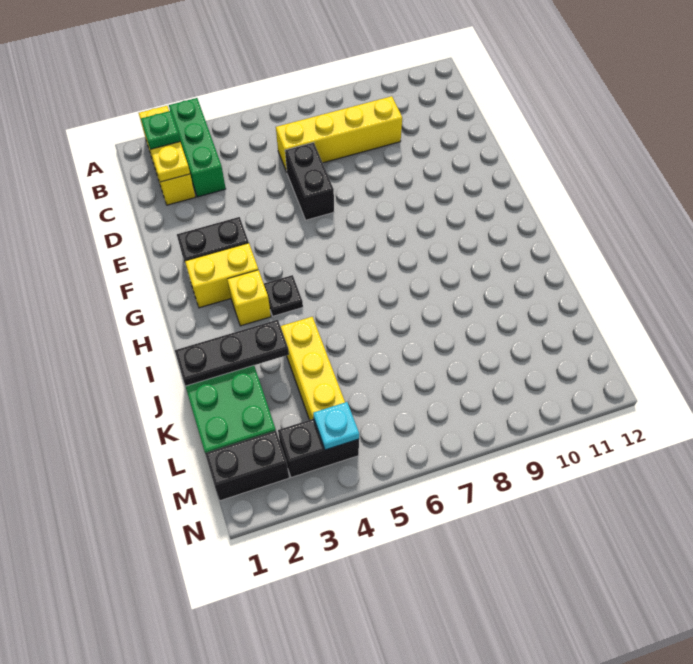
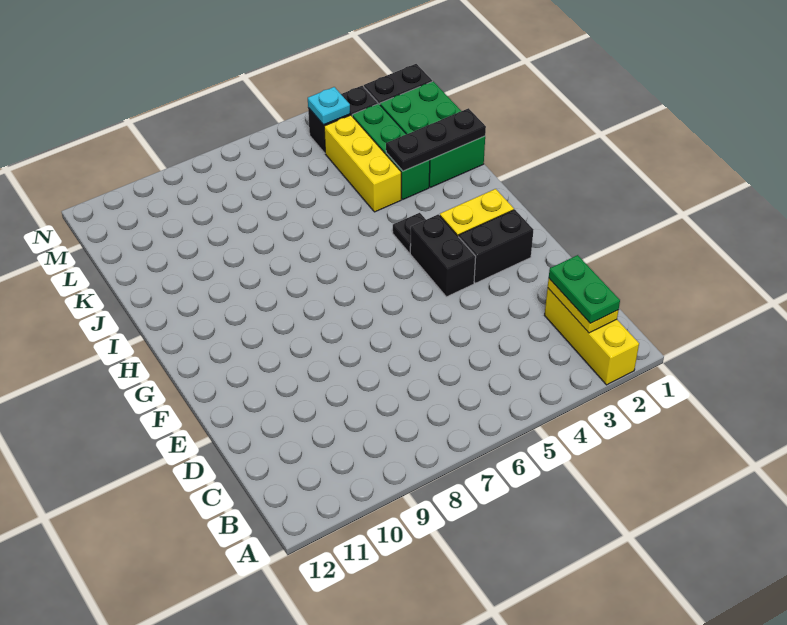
green brick A3:C3 level 1 -> green brick J3:L3 level 1
green plate B2 level 3 -> green plate B2:C2 level 3
yellow brick C6:C9 level 1 -> none
black brick D6:E6 level 1 -> black brick F4:G4 level 1
yellow brick H3 level 1 -> none

